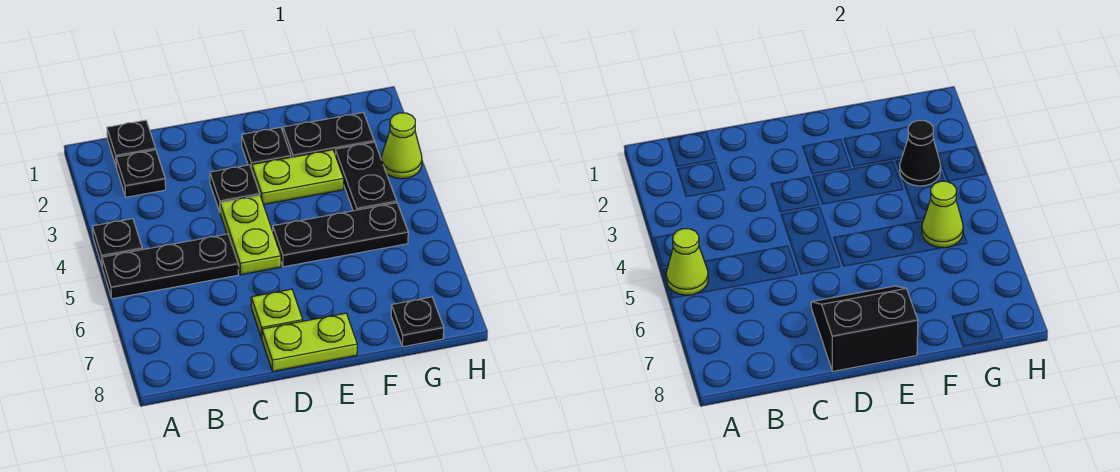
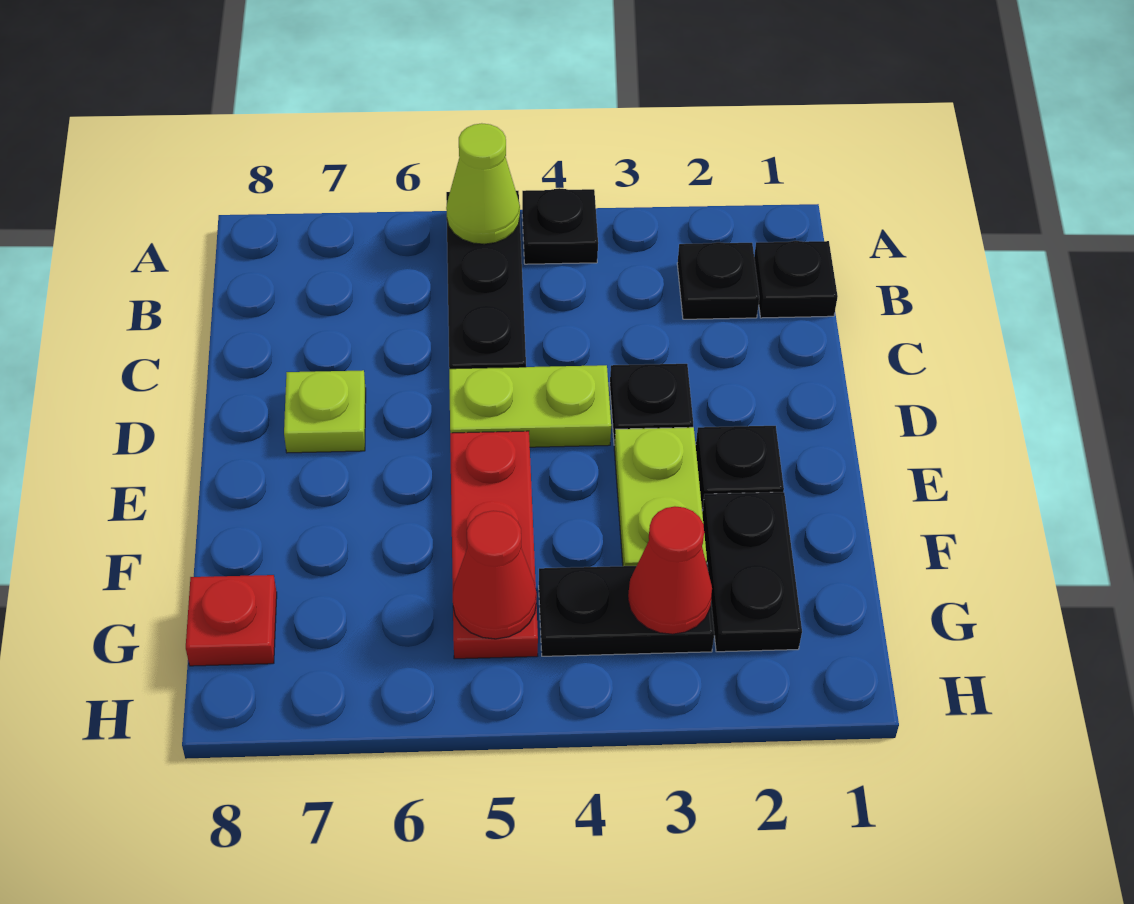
black slope D7:E8 level 2 top 8 -> none
lime plate D8:E8 level 1 -> none
black plate E5:G5 level 1 -> red plate E5:G5 level 1
black cone G3 level 2 -> red cone G3 level 2
lime cone G5 level 2 -> red cone G5 level 2
black plate G8 level 1 -> red plate G8 level 1
lime cone H3 level 1 -> none

